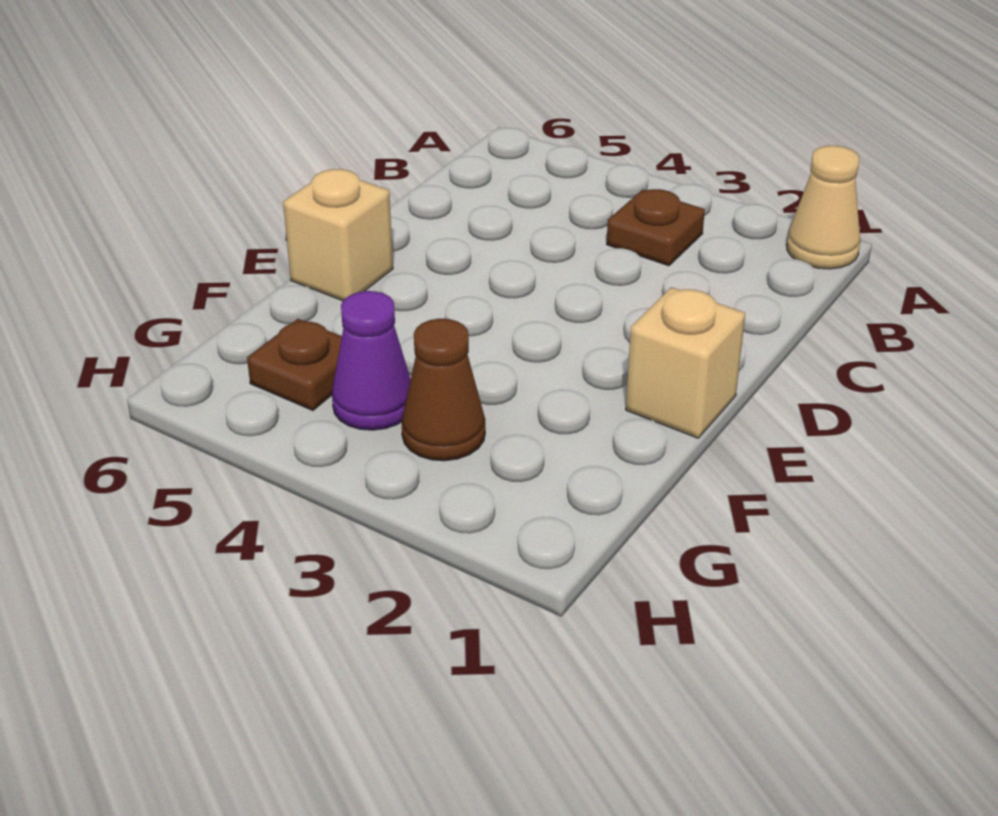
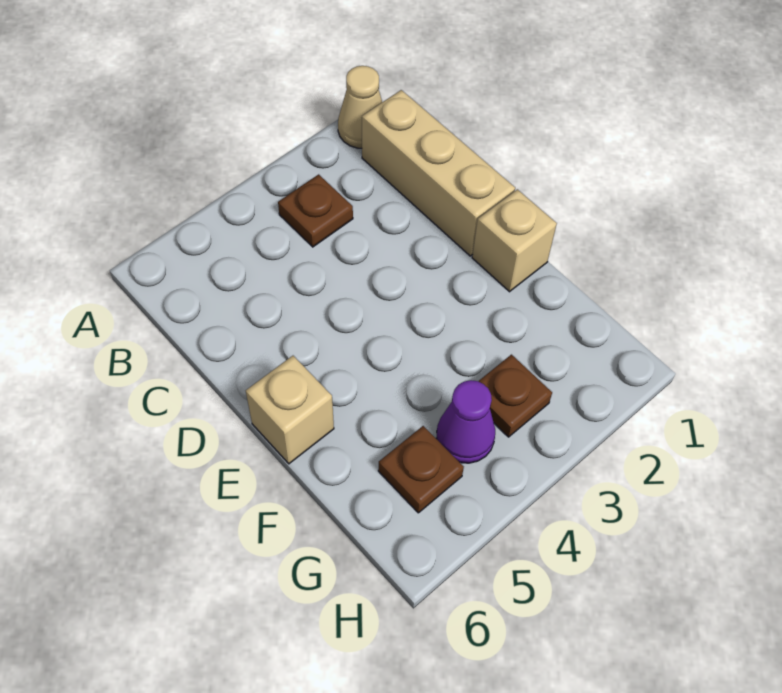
none -> tan brick B1:D1 level 1
brown cone G3 level 1 -> brown plate G3 level 1

